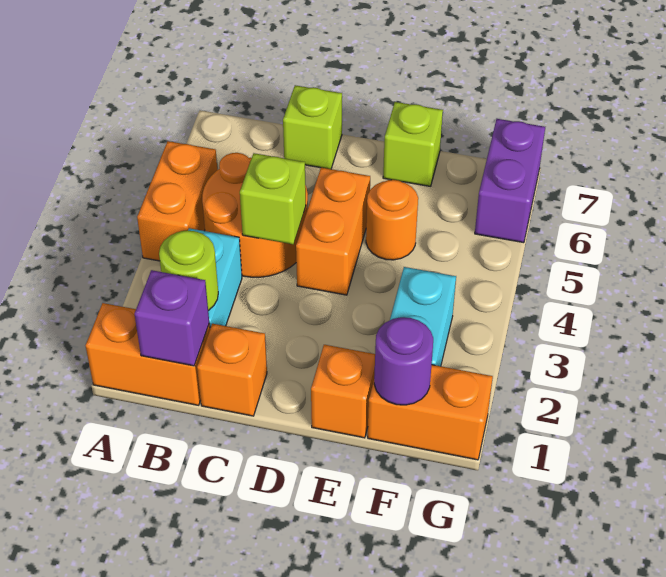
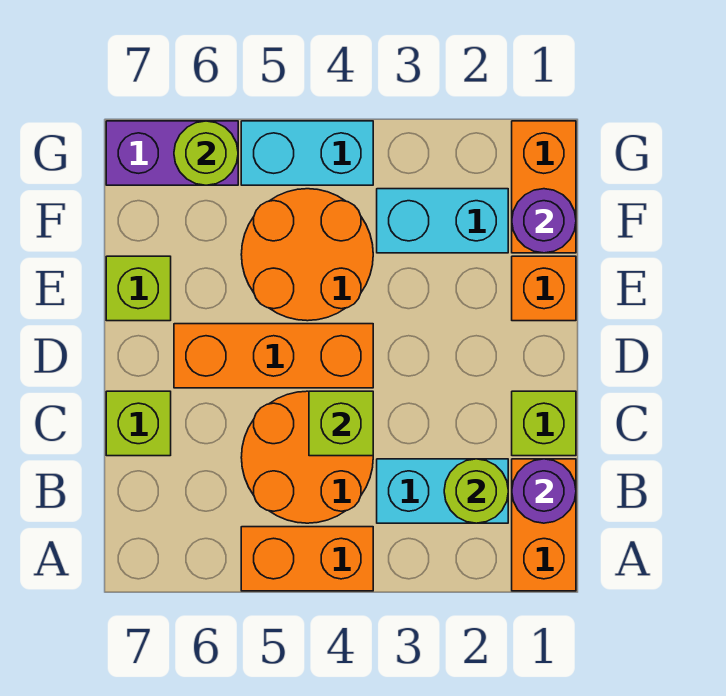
purple brick B1 level 2 -> purple round brick B1 level 2
orange brick C1 level 1 -> lime brick C1 level 1
orange brick D4:D5 level 1 -> orange brick D4:D6 level 1
orange round brick E5 level 1 -> orange round brick E4:F5 level 1
none -> cyan brick G4:G5 level 1
none -> lime round brick G6 level 2

